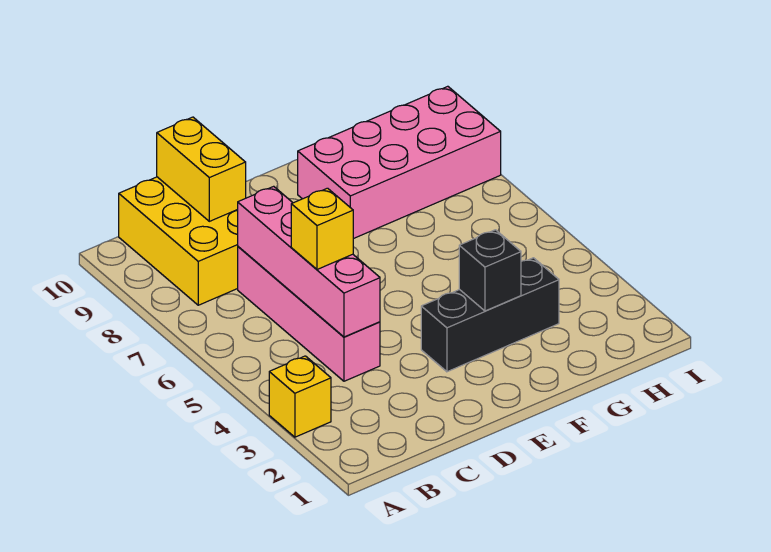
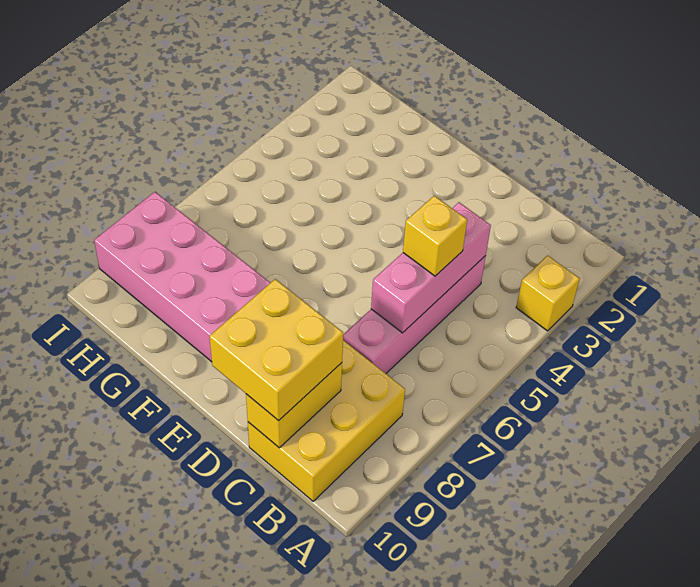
pink brick C4:C7 level 2 -> pink brick C4:C6 level 2
none -> yellow brick C9:D10 level 3
black brick E3:G3 level 1 -> none
black brick F3 level 2 -> none

